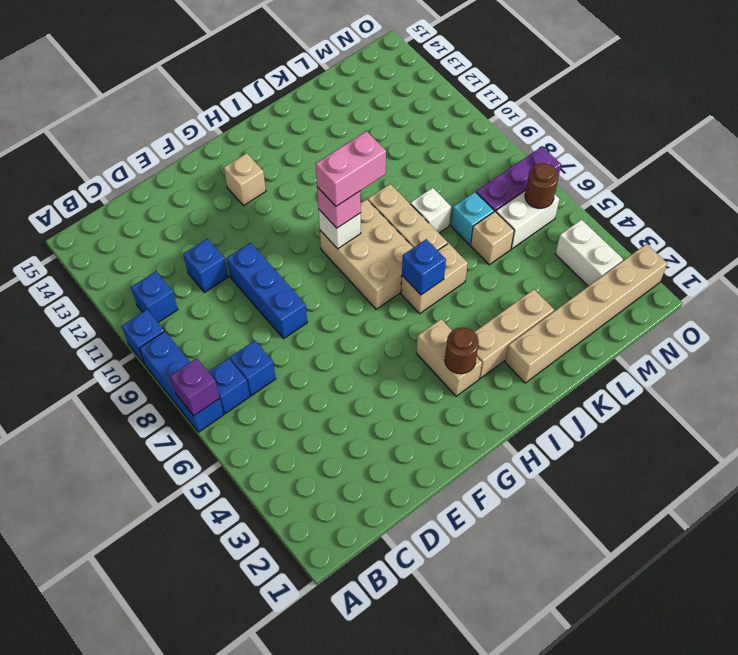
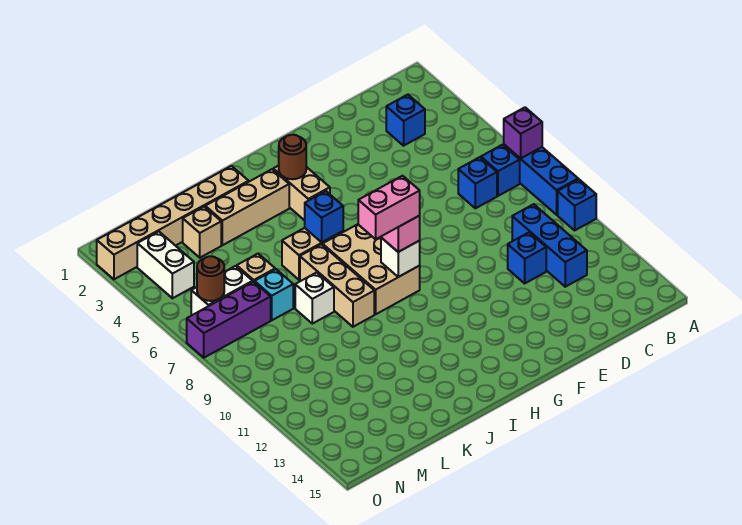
blue brick B11 level 1 -> blue brick C3 level 1
blue brick E8:E10 level 1 -> blue brick C10:C12 level 1
tan brick G13 level 1 -> tan brick L3 level 1

